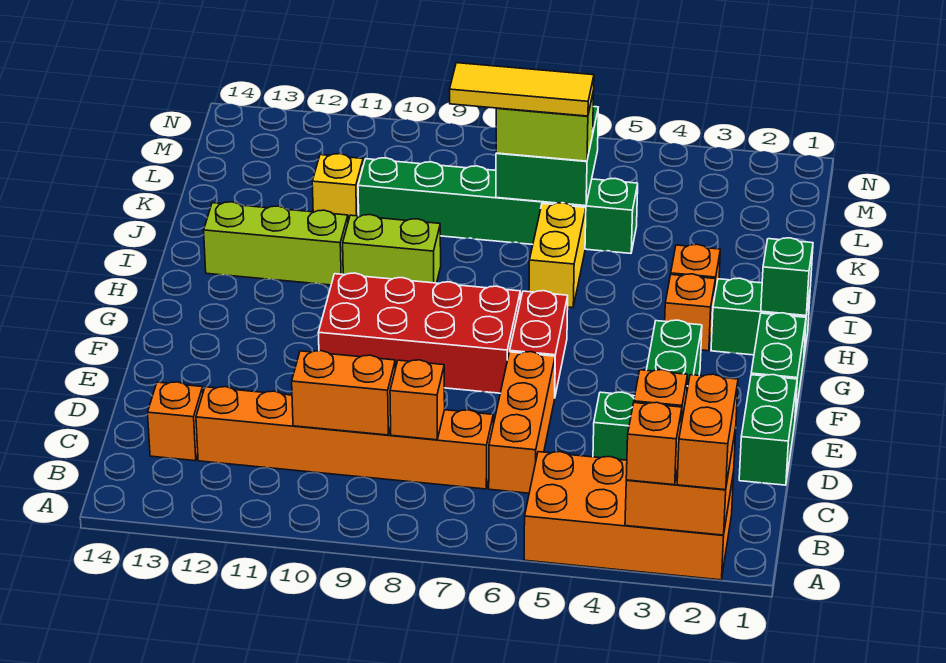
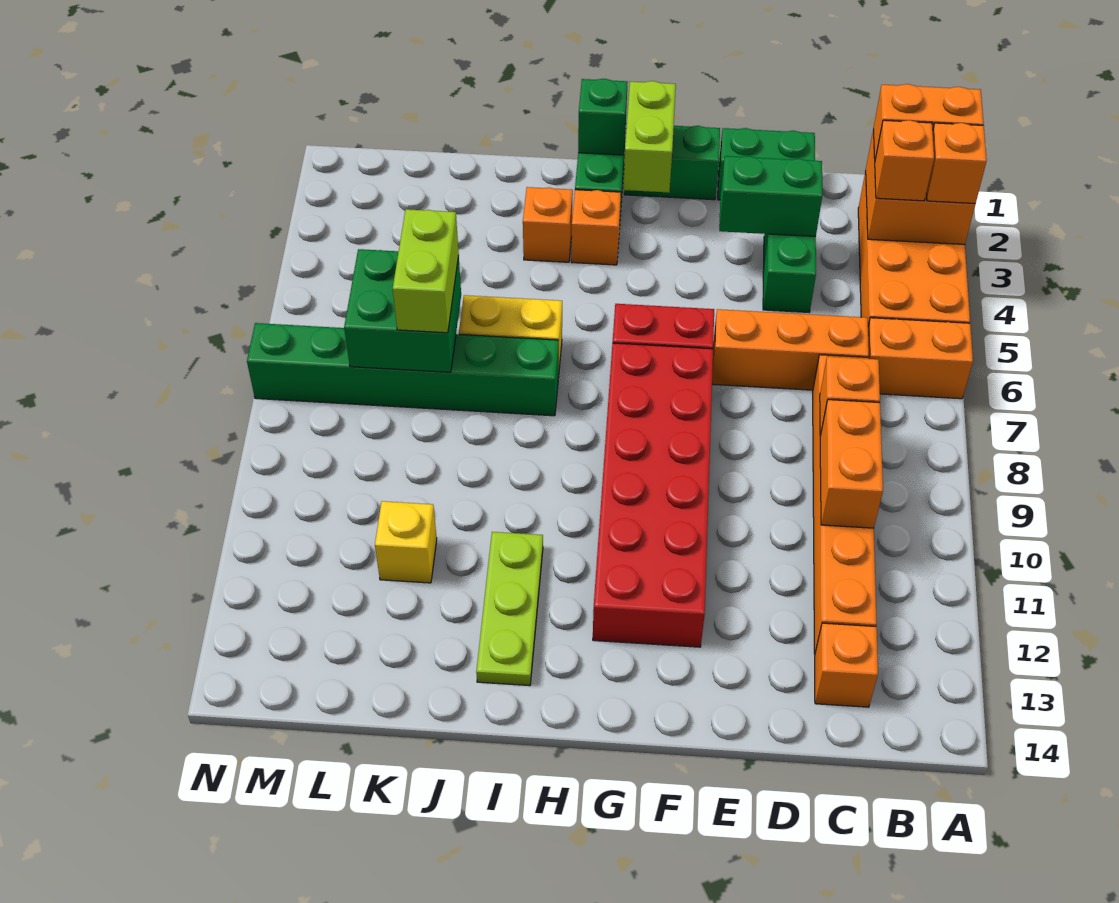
none -> orange brick A6:B6 level 1
red brick F7:G10 level 1 -> red brick F7:G12 level 1
lime brick I9:I10 level 1 -> lime brick G1:G2 level 2
lime brick I11:I13 level 1 -> lime plate I11:I13 level 1
green brick K5:K10 level 1 -> green brick I7:N7 level 1
yellow tile K6:K8 level 4 -> none

